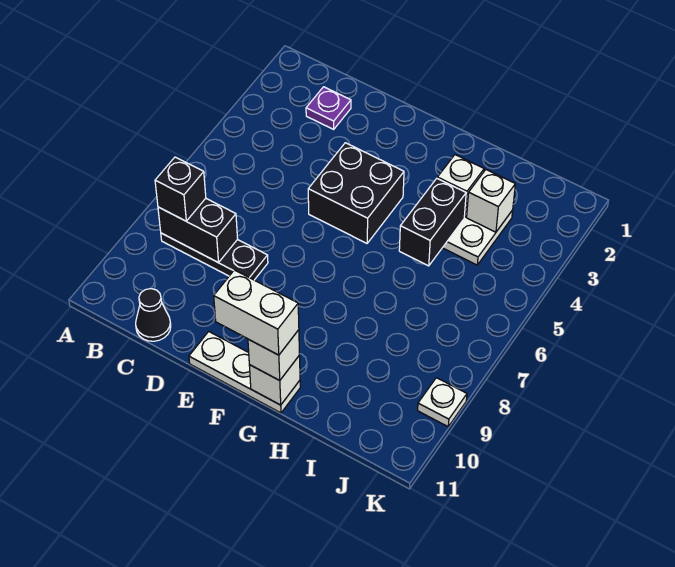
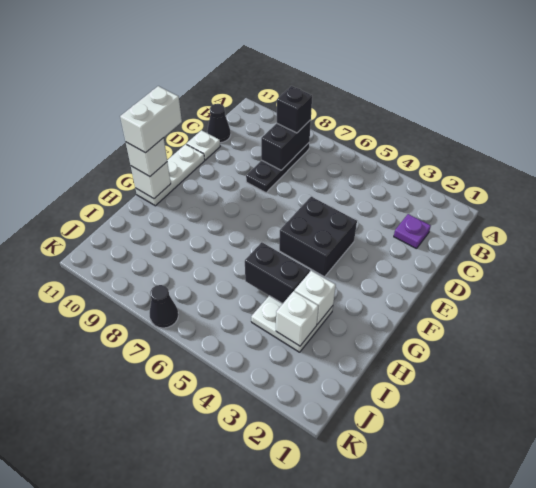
none -> black cone K7 level 1
white plate K9 level 1 -> white plate D11 level 1

